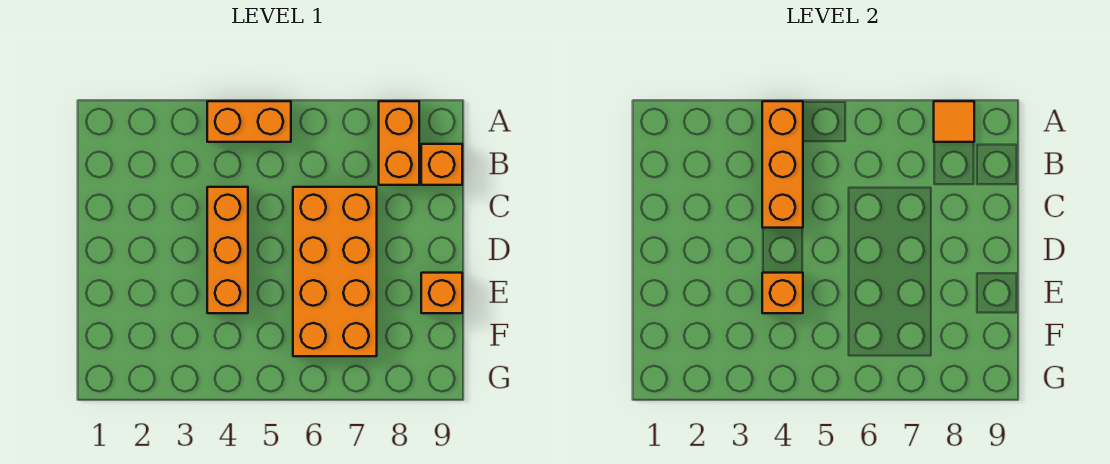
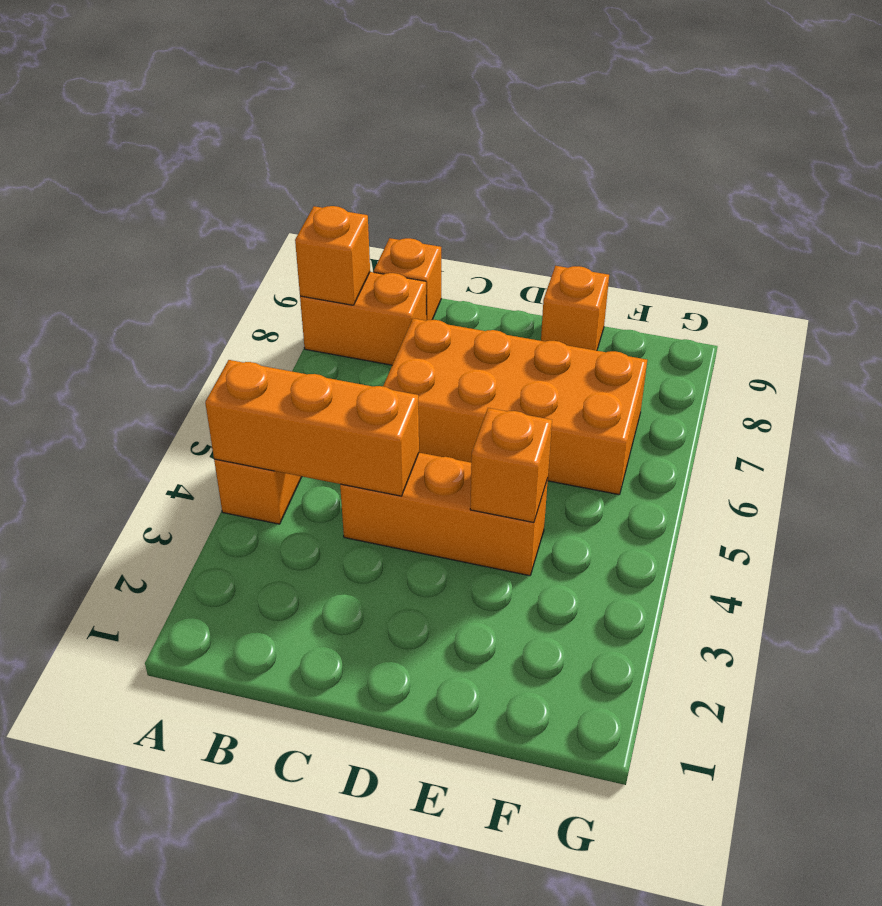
orange tile A8 level 2 -> orange brick A8 level 2

